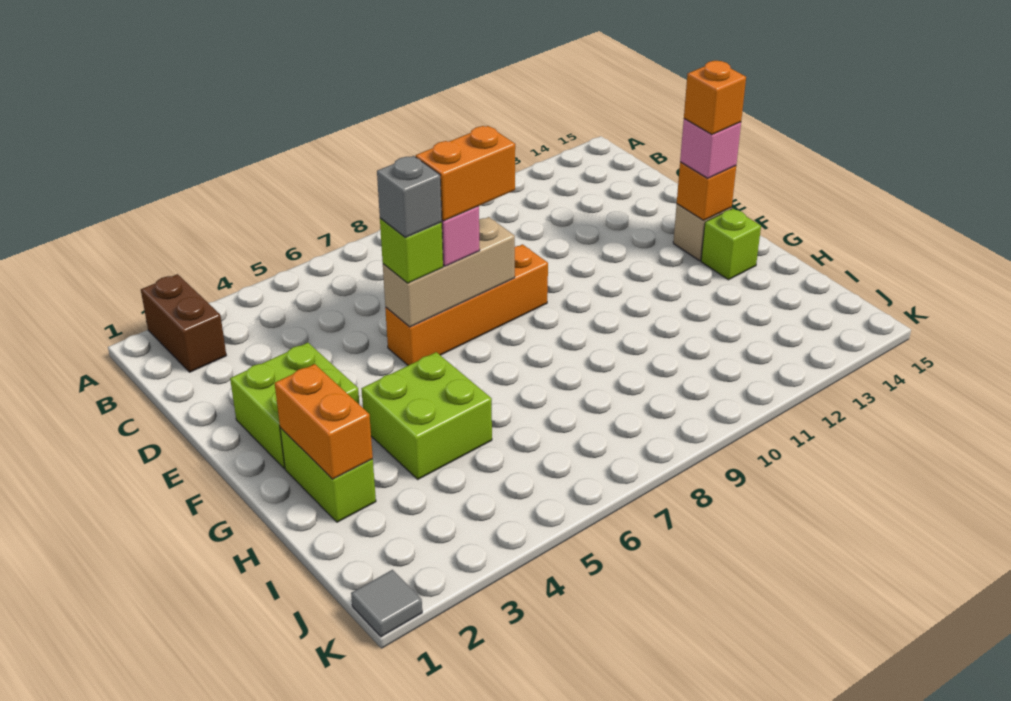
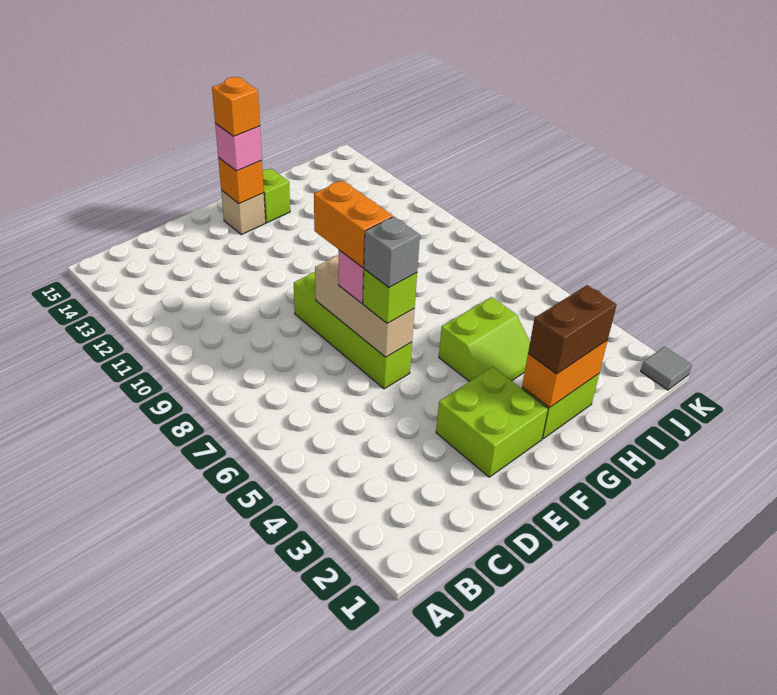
brown brick A2:B2 level 1 -> brown brick G2:H2 level 3
orange brick E6:E9 level 1 -> lime brick E6:E9 level 1
lime brick G4:H5 level 1 -> lime slope G4:H5 level 1 top 5

